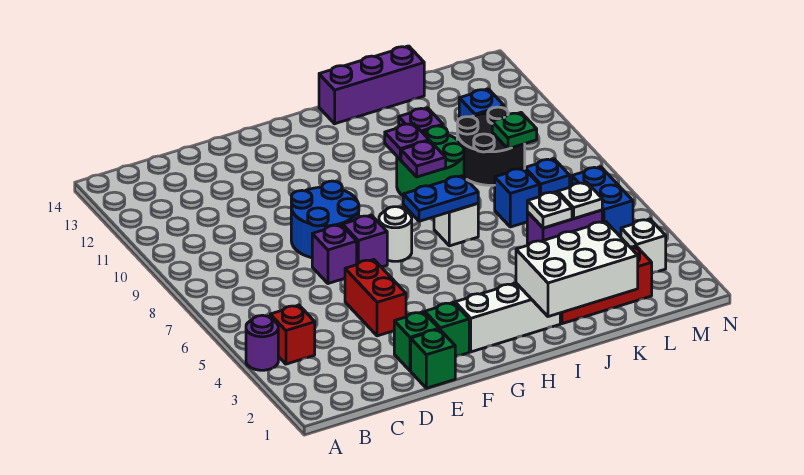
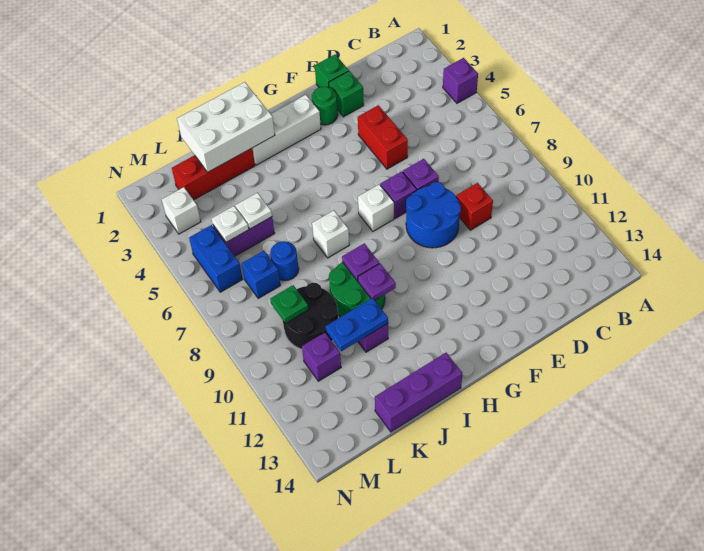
purple round brick A4 level 1 -> purple brick A4 level 1
red brick B4 level 1 -> red brick D9 level 1
green brick F2 level 1 -> green round brick F2 level 1
white round brick G7 level 1 -> white brick G7 level 1
blue plate H7:I7 level 2 -> blue plate J11:K11 level 2
blue brick K7 level 1 -> blue round brick K7 level 1
blue brick L11 level 1 -> purple brick L11 level 1

